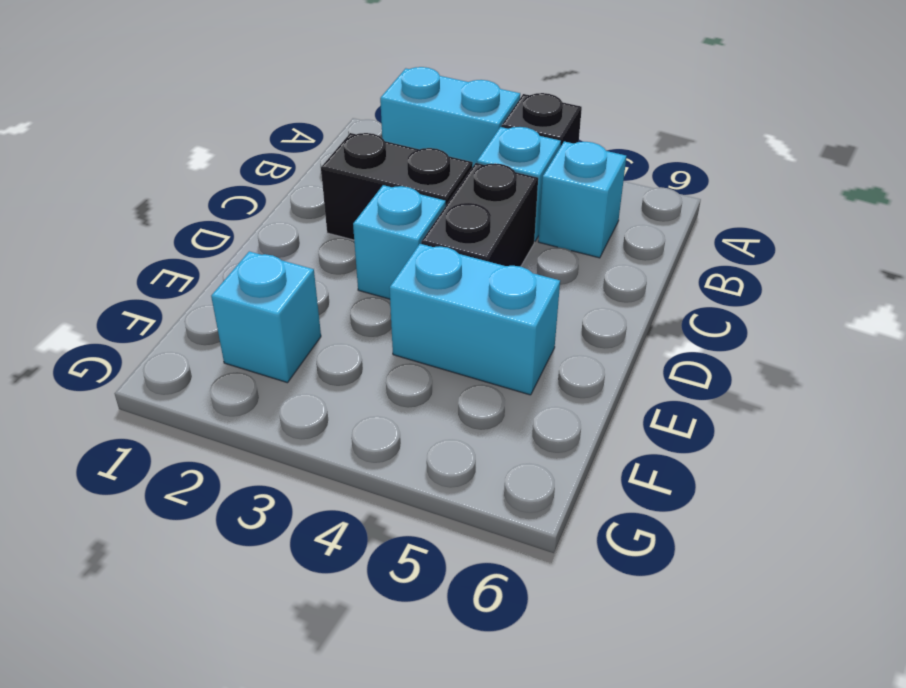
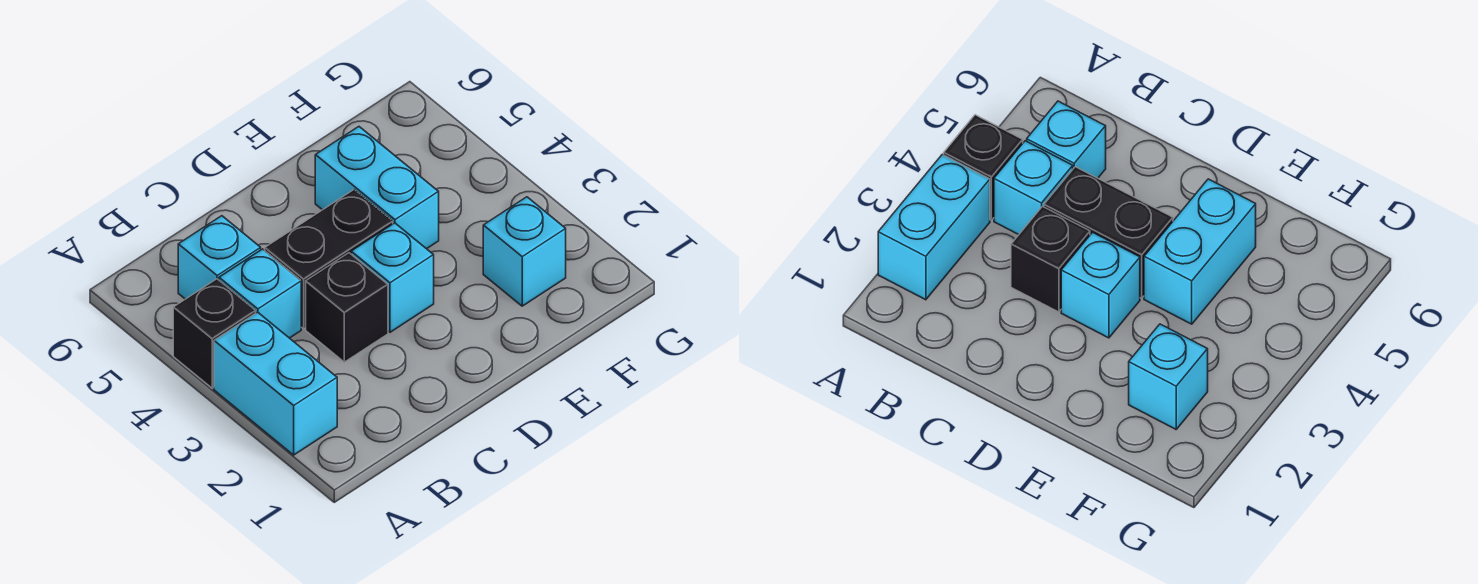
black brick C2:C3 level 1 -> black brick C3 level 1

